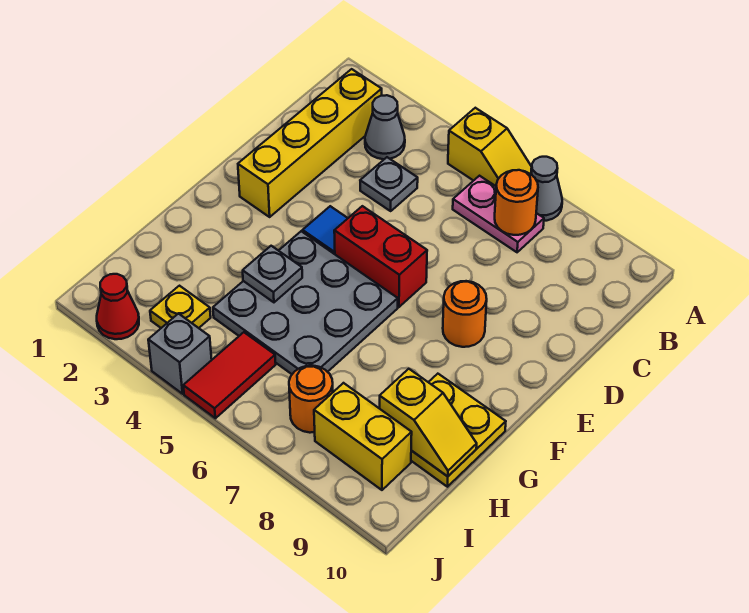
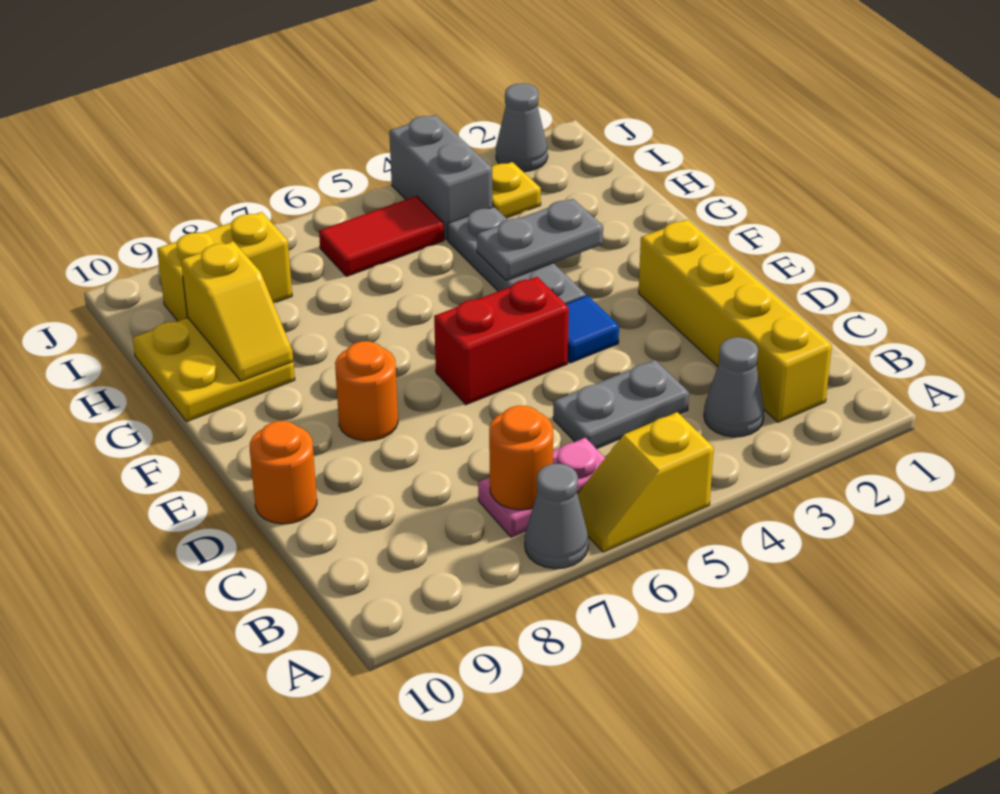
grey plate C4 level 1 -> grey plate C4:C5 level 1
grey plate F4:H6 level 1 -> grey plate F4:H4 level 1
grey plate G4 level 2 -> grey plate G3:G4 level 2
yellow slope H9:H10 level 2 top 9 -> yellow slope G9:H9 level 2 top H
red tile I5:J5 level 1 -> red tile I5:I6 level 1
orange round brick I7 level 1 -> orange round brick D10 level 1
red cone J2 level 1 -> grey cone J2 level 1
grey brick J4 level 1 -> grey brick I4:J4 level 1

